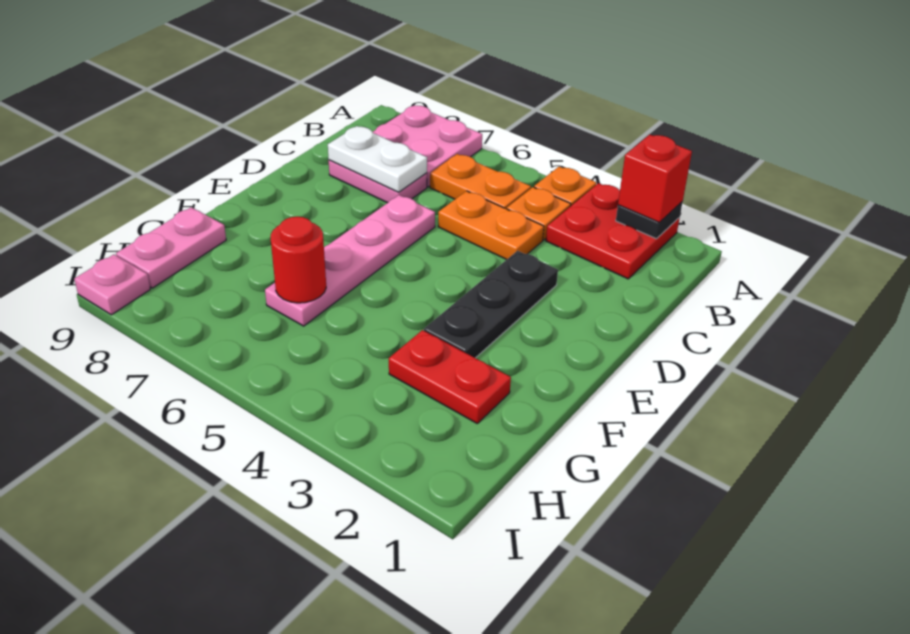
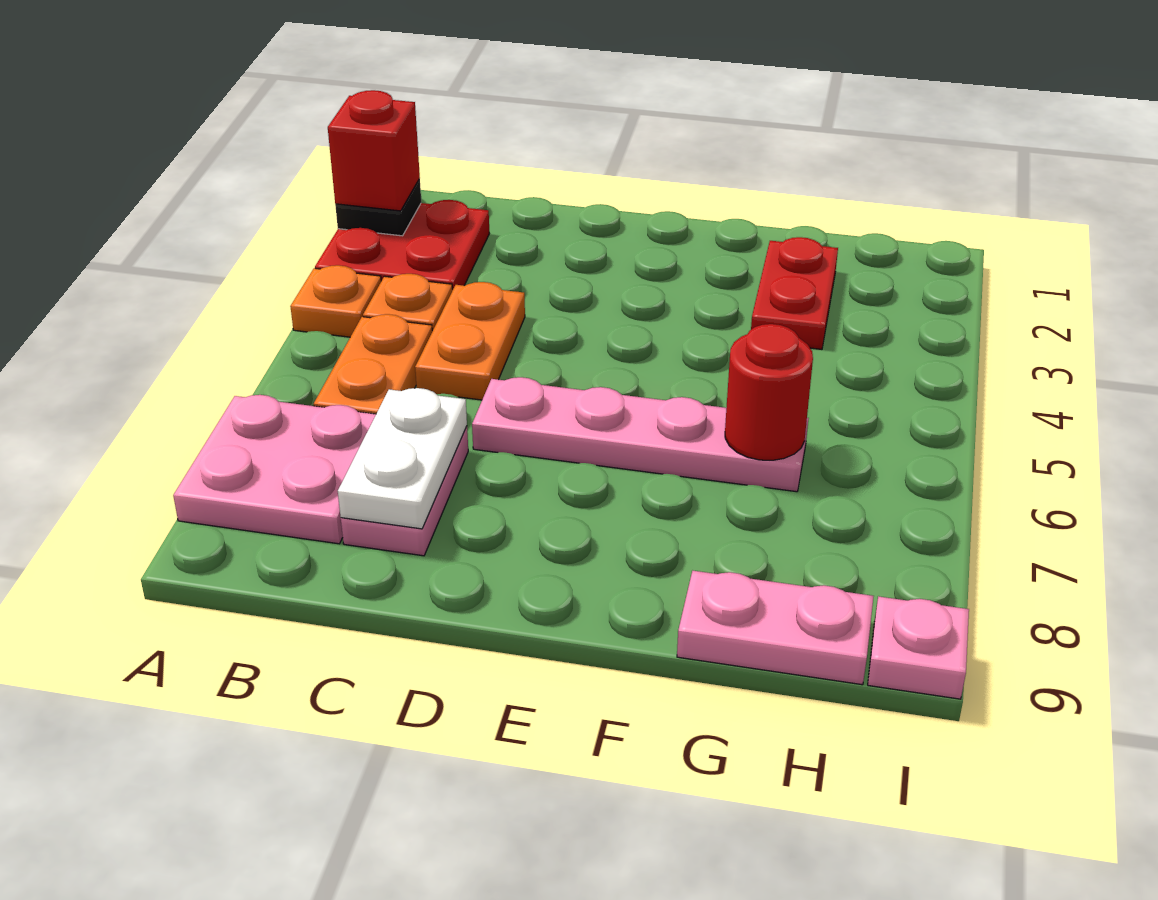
black plate D3:F3 level 1 -> none

